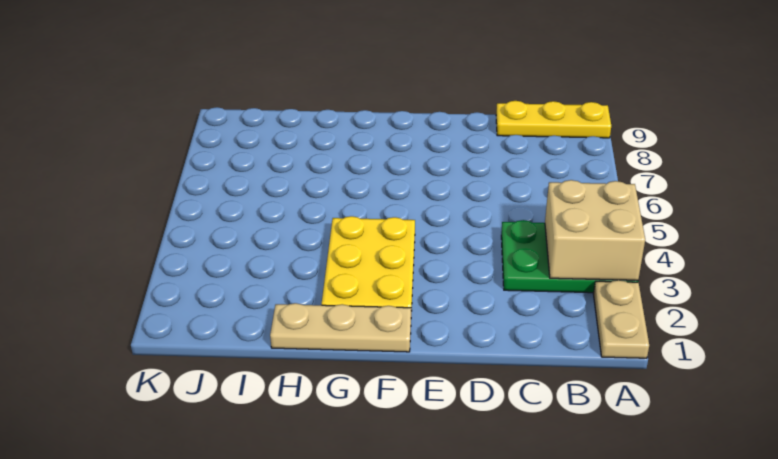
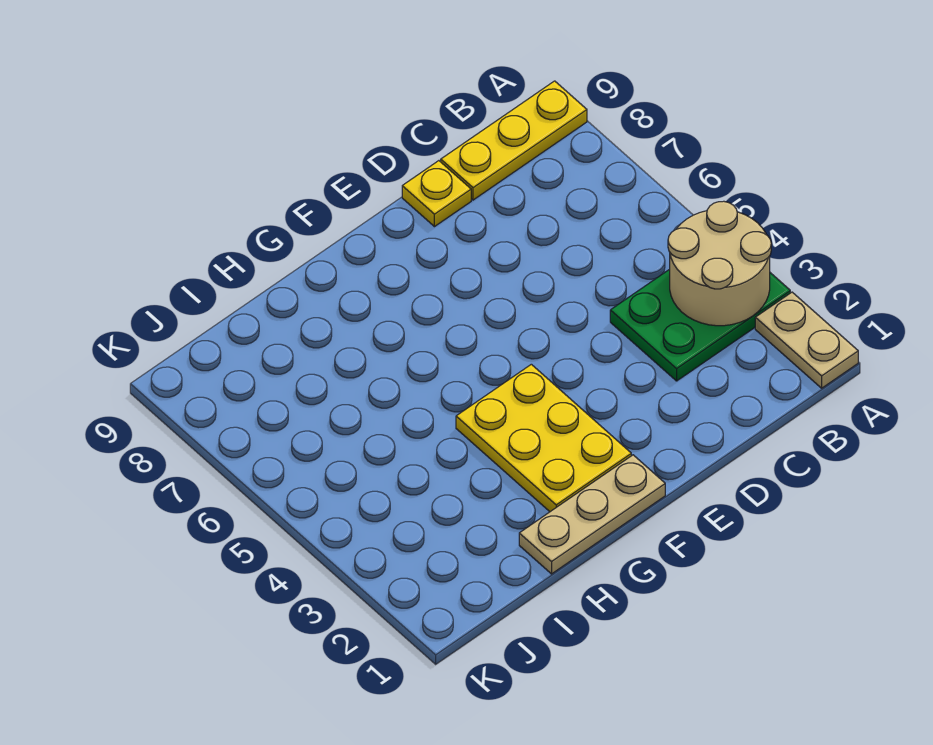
tan brick A3:B4 level 2 -> tan round brick A3:B4 level 2
none -> yellow plate D9 level 1

